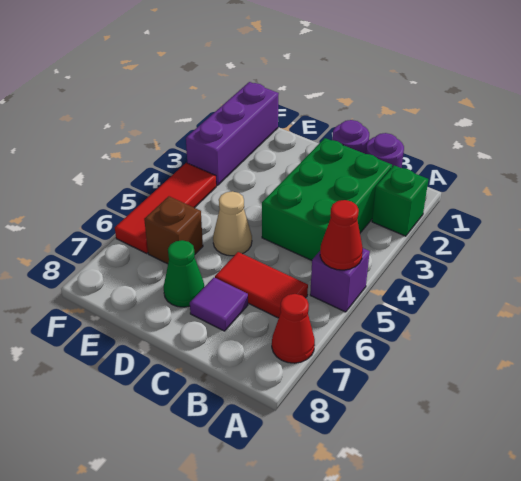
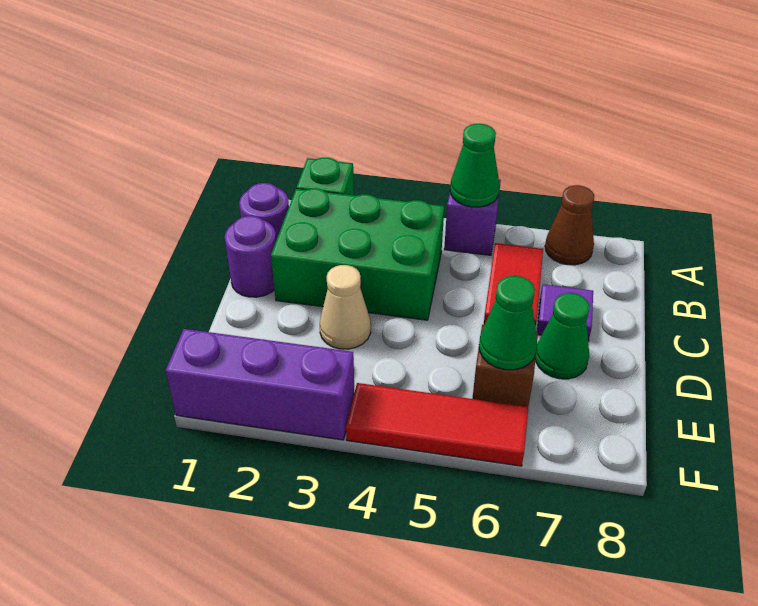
red cone A5 level 2 -> green cone A5 level 2
red cone A7 level 1 -> brown cone A7 level 1
tan cone D5 level 1 -> tan cone D3 level 1
none -> green cone E6 level 2

